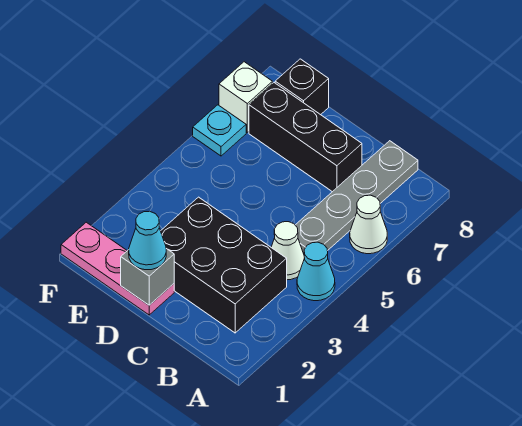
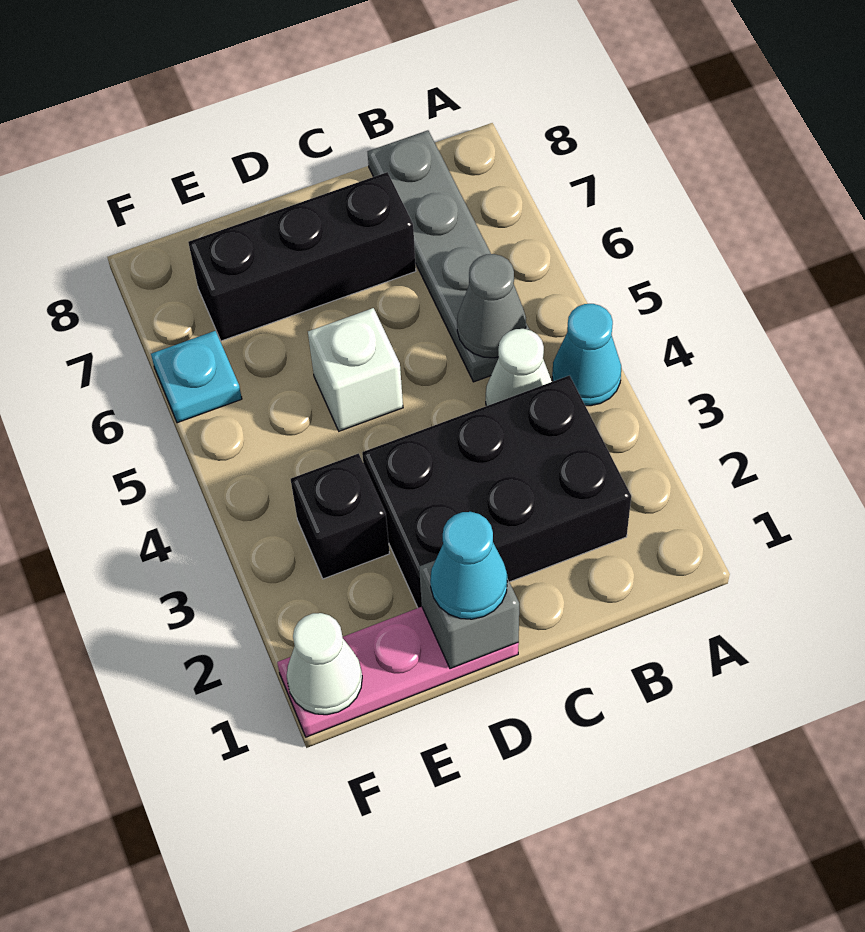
white cone A6 level 1 -> white cone F1 level 2
none -> grey cone B5 level 2
black brick E8 level 1 -> black brick E3 level 1
white brick F7 level 1 -> white brick D5 level 1

